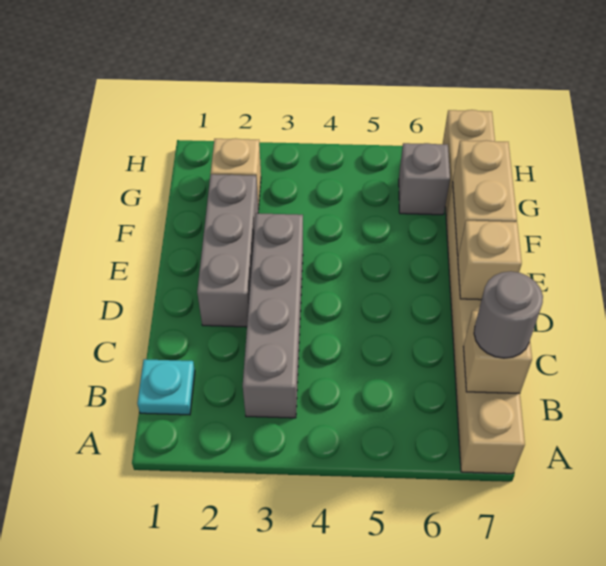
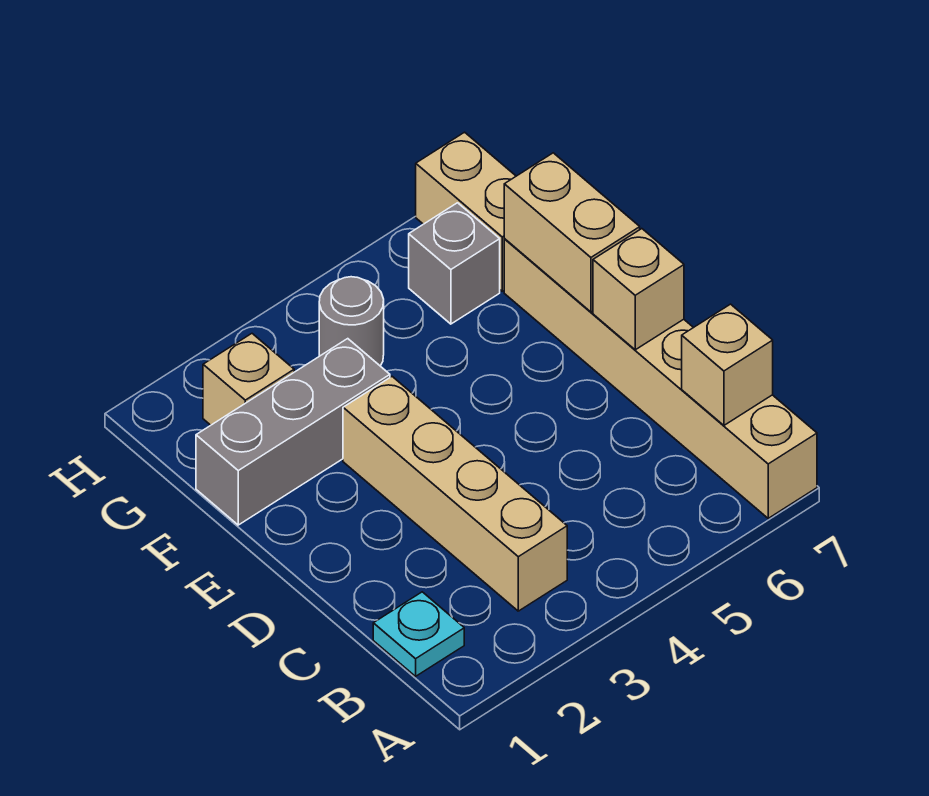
grey brick B3:E3 level 1 -> tan brick B3:E3 level 1
grey round brick B7 level 3 -> grey round brick G4 level 1
grey brick D2:F2 level 1 -> grey brick F1:F3 level 1

